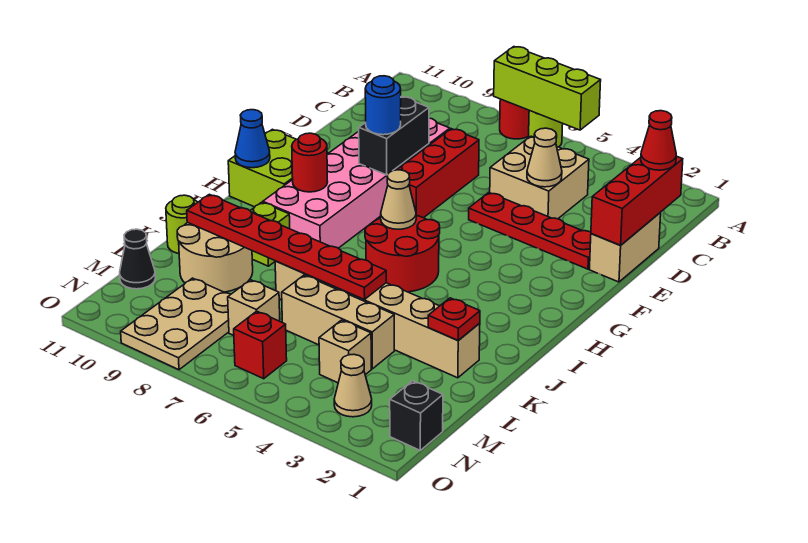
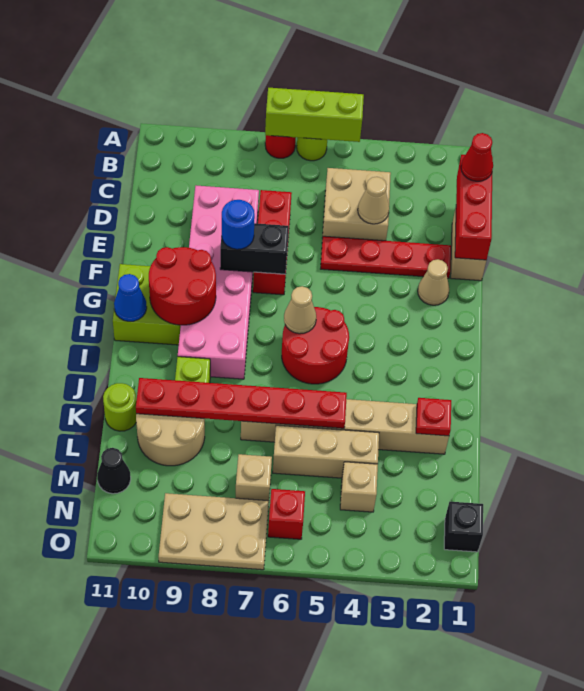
black brick E8:F8 level 2 -> black brick F7:F8 level 2
red round brick H9 level 2 -> red round brick G9:H10 level 2
tan plate M8:O9 level 1 -> tan plate N7:O9 level 1
tan cone N3 level 1 -> tan cone F2 level 1

